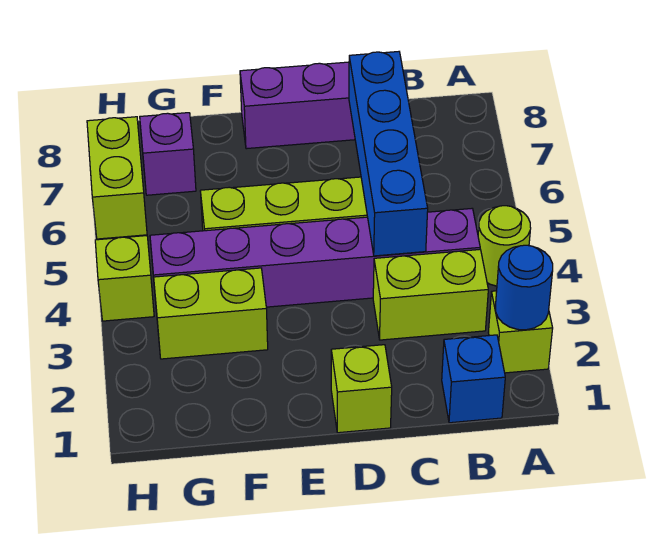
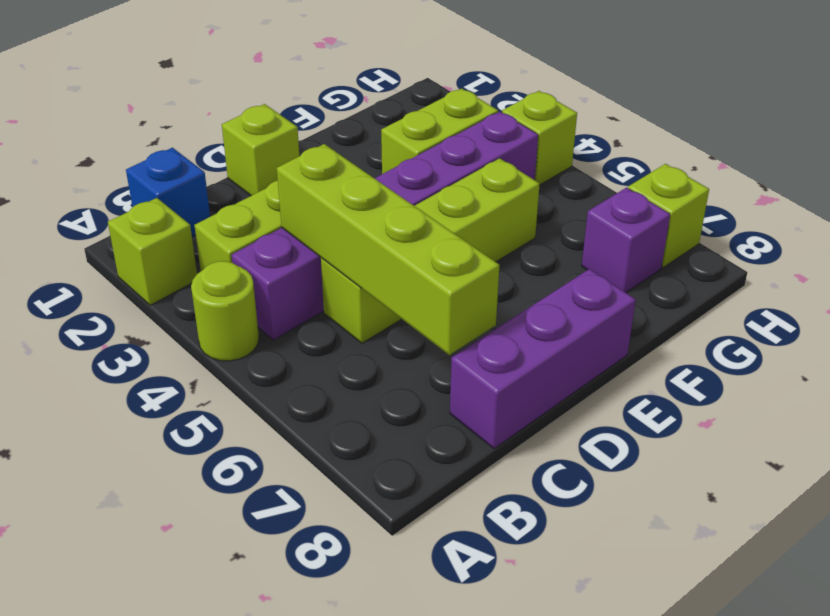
blue round brick A2 level 2 -> none
blue brick C4:C7 level 2 -> lime brick C4:C7 level 2
lime brick H6:H7 level 1 -> lime brick H7 level 1

